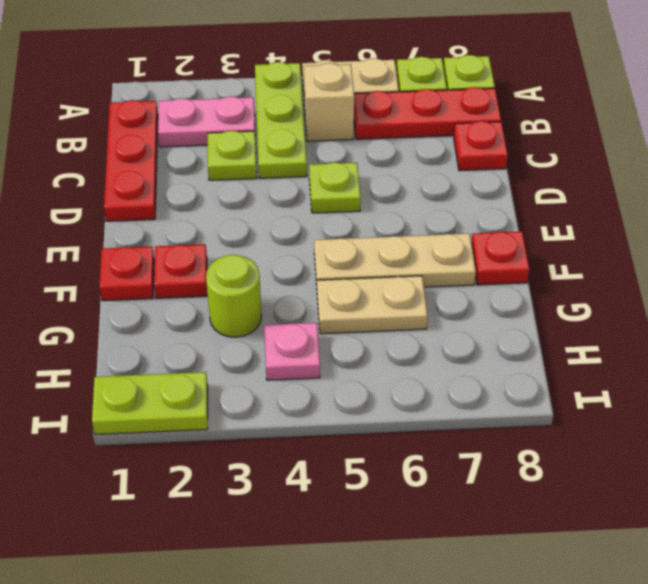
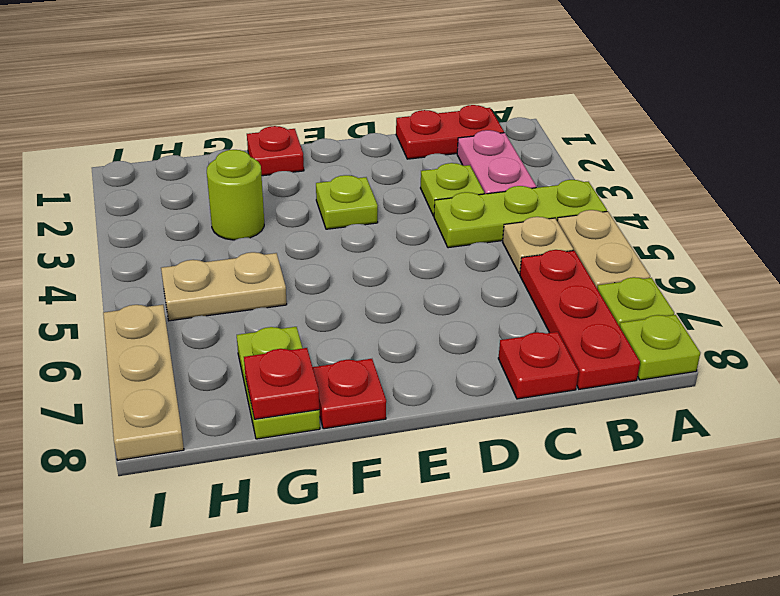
red plate B1:D1 level 1 -> red plate B1:C1 level 1
tan brick B5 level 1 -> tan plate B5 level 1
lime plate D5 level 1 -> lime plate E3 level 1
red plate F2 level 1 -> red plate G8 level 2
tan plate F5:F7 level 1 -> tan plate I6:I8 level 1
tan plate G5:G6 level 1 -> tan plate G5:H5 level 1
pink plate H4 level 1 -> none
lime plate I1:I2 level 1 -> lime plate G7:G8 level 1

